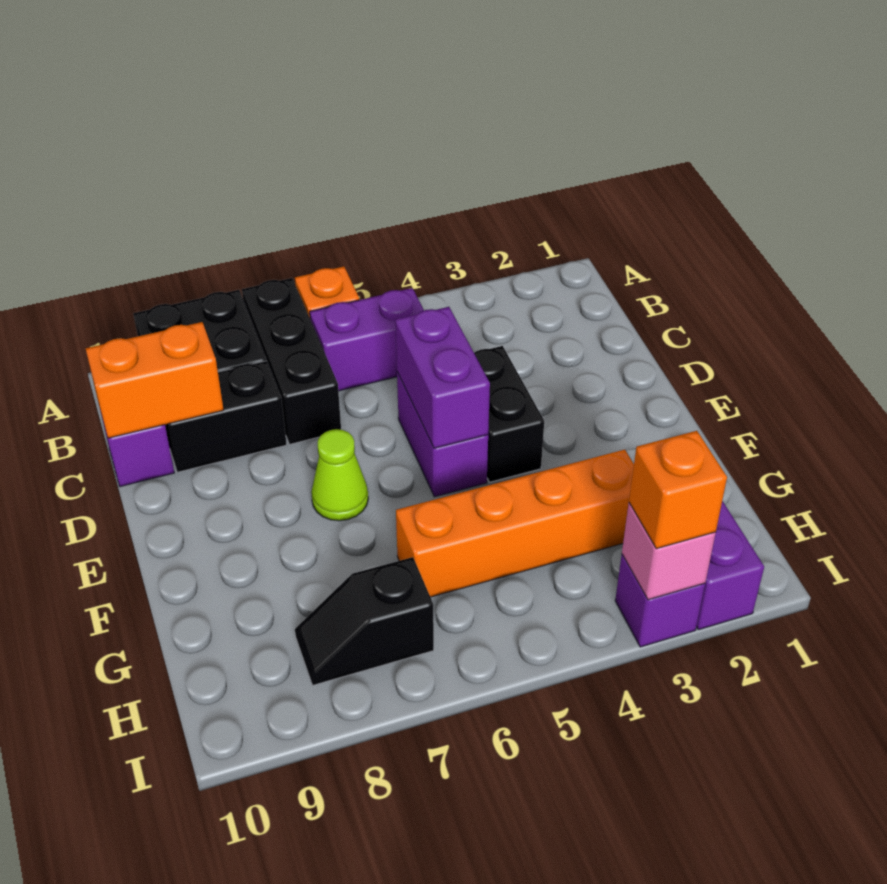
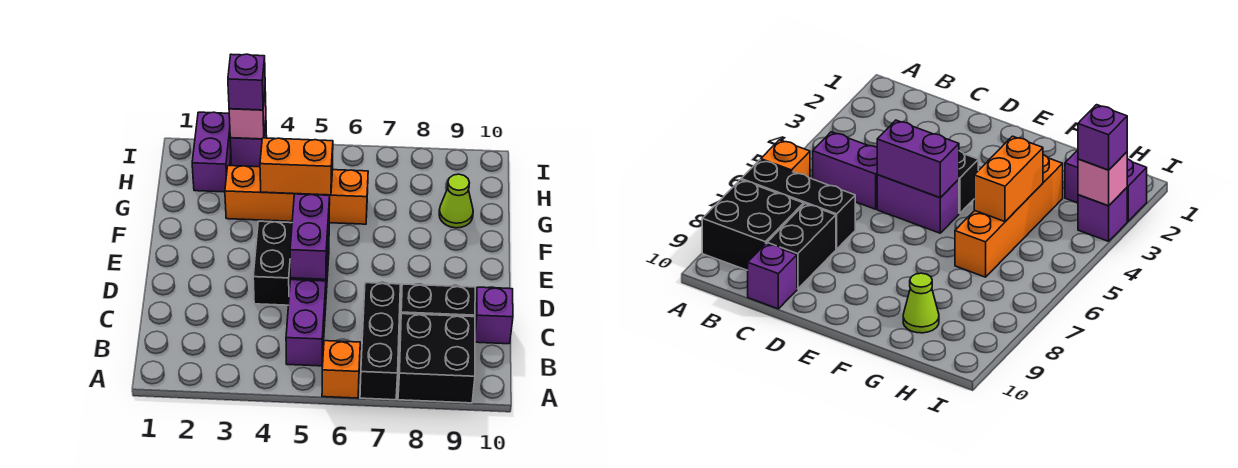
purple brick B5:B6 level 1 -> purple brick B5:C5 level 1
orange brick C9:C10 level 2 -> orange brick G4:G5 level 2
lime cone E7 level 1 -> lime cone G9 level 1
black slope H7:H8 level 1 top 7 -> none
orange brick I3 level 3 -> purple brick I3 level 3

